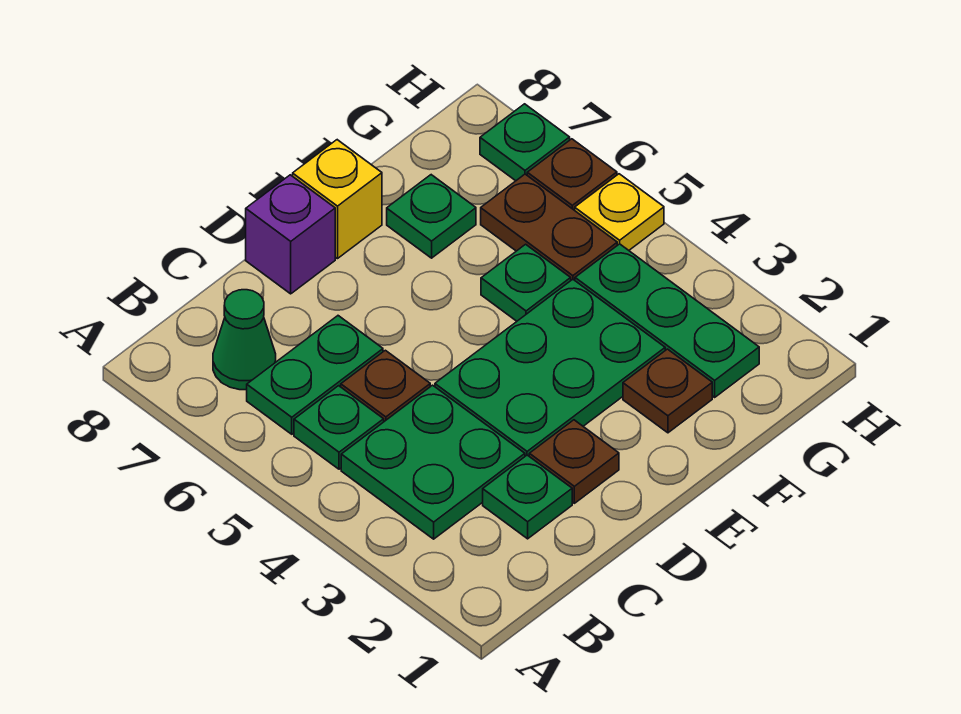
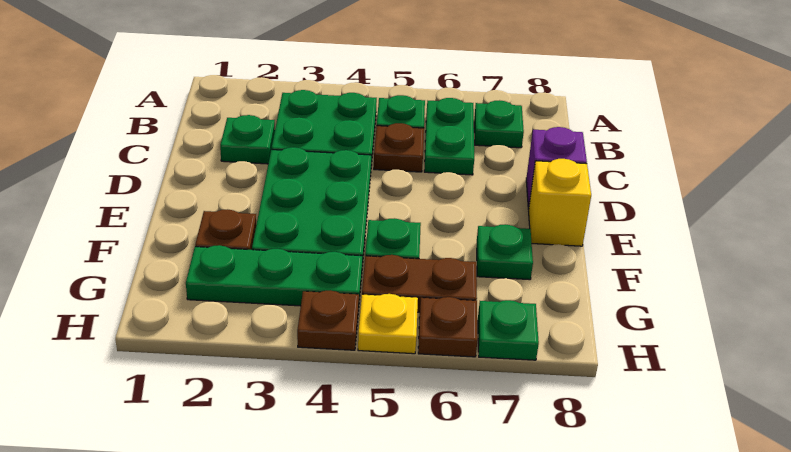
green cone B7 level 1 -> green plate B7 level 1
brown plate D2 level 1 -> brown plate H4 level 1

